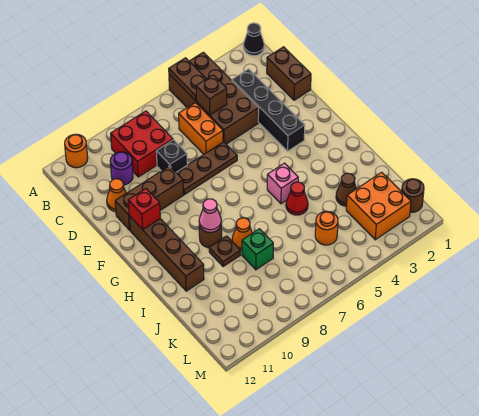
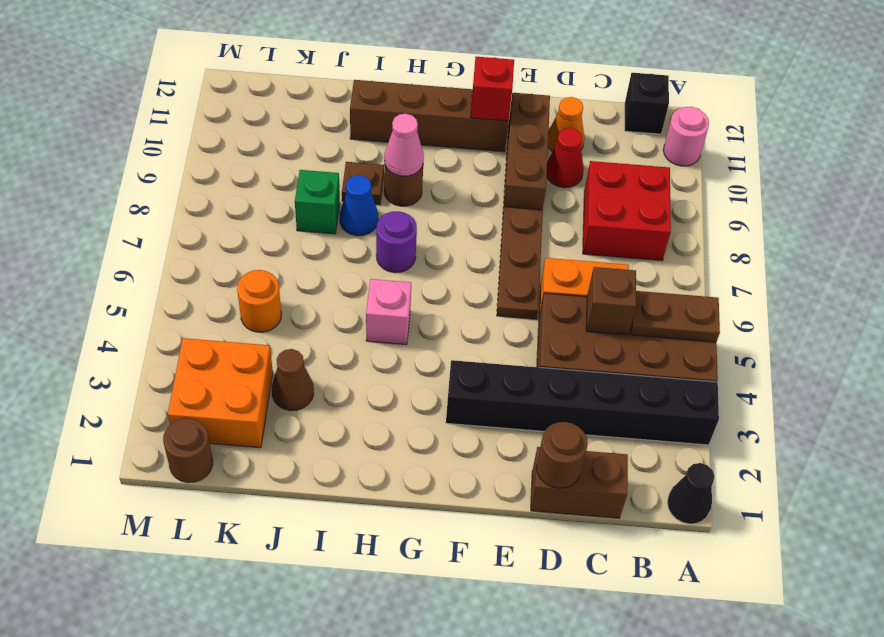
orange round brick A11 level 1 -> pink round brick A11 level 1
black brick C3:F3 level 1 -> black brick A3:F3 level 1
purple round brick C10 level 1 -> purple round brick H7 level 1
none -> brown round brick D1 level 2
black brick D8 level 1 -> black brick B12 level 1
red cone I5 level 1 -> red cone D10 level 1
orange cone I8 level 1 -> blue cone I8 level 1

